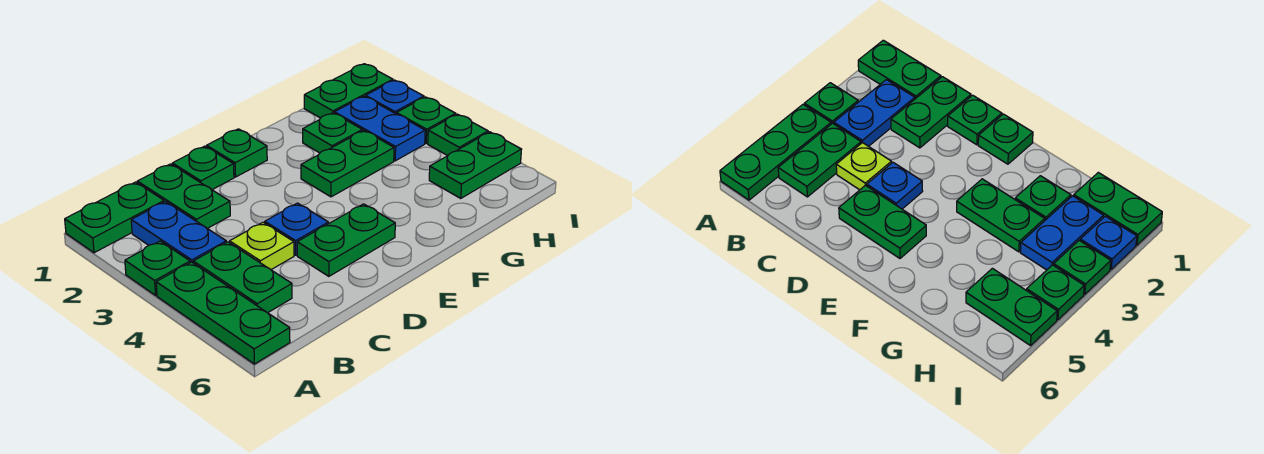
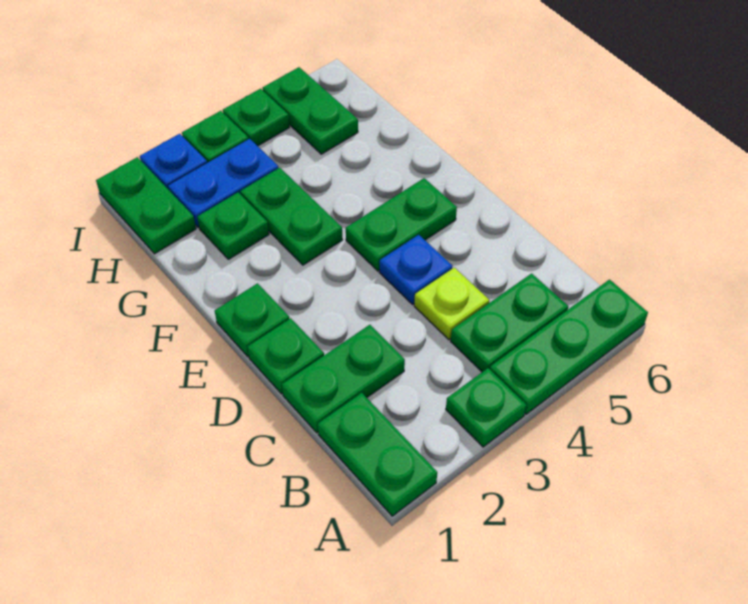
blue plate B2:B3 level 1 -> none
green plate D5:E5 level 1 -> green plate E4:E5 level 1

